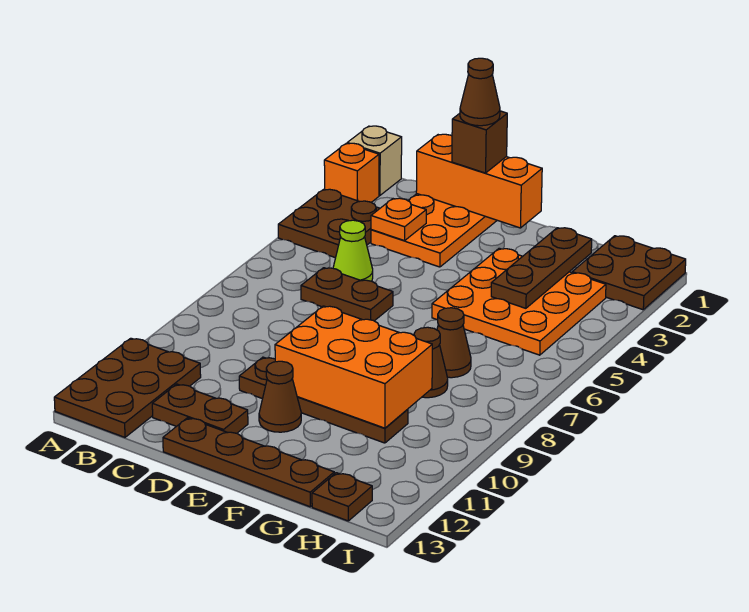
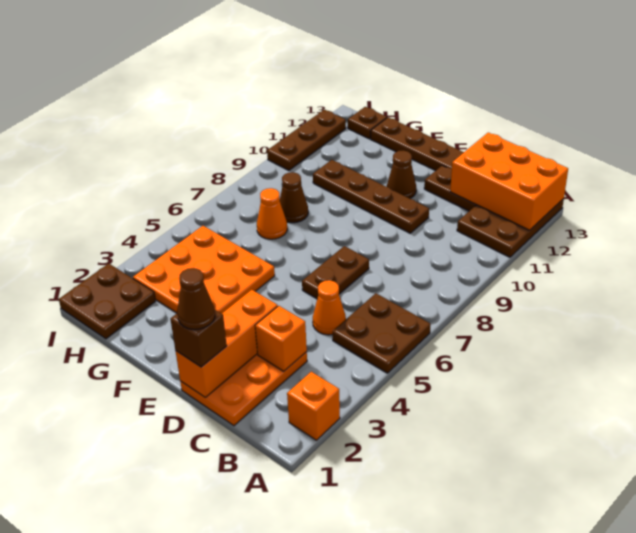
tan brick A1 level 1 -> none
brown plate A3:B4 level 1 -> brown plate A5:B6 level 1
orange brick C1:E1 level 2 -> orange brick D1:D3 level 2
orange plate C3 level 2 -> orange brick C3 level 2
lime cone C5 level 1 -> orange cone C5 level 1
brown plate C6:D6 level 1 -> brown plate D6:D7 level 1
orange brick E9:G10 level 2 -> orange brick A12:C13 level 2
brown plate G2:G4 level 2 -> brown plate I10:I12 level 1
brown cone G7 level 1 -> orange cone G7 level 1

